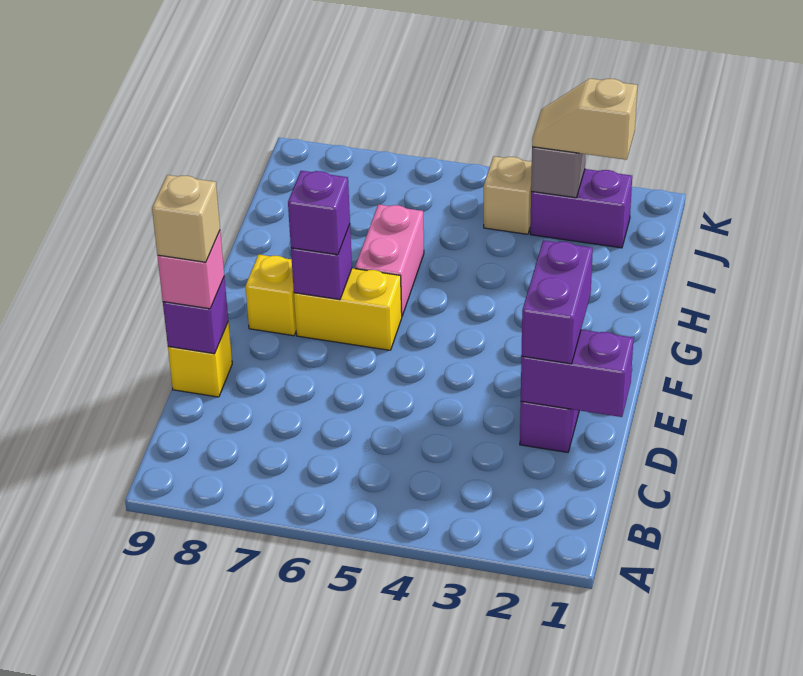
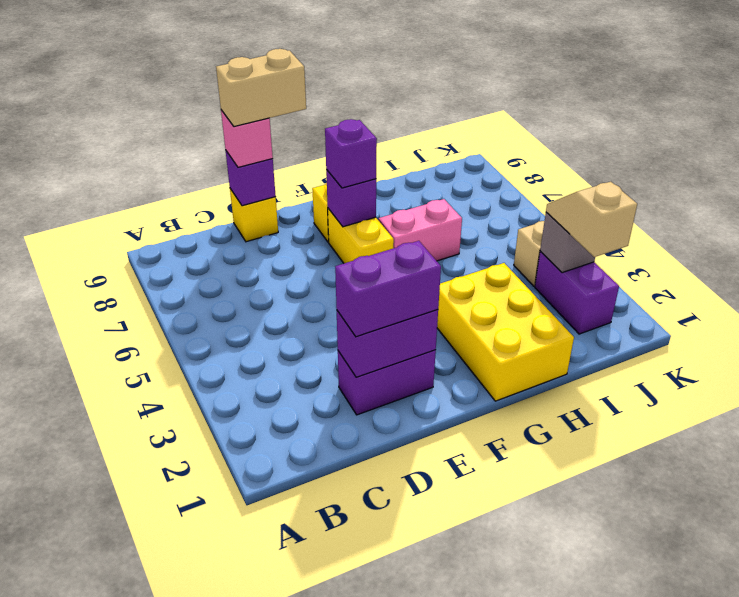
purple brick D1:D2 level 2 -> purple brick D2:E2 level 2
tan brick D9 level 4 -> tan brick D9:E9 level 4
none -> yellow brick G1:H3 level 1

